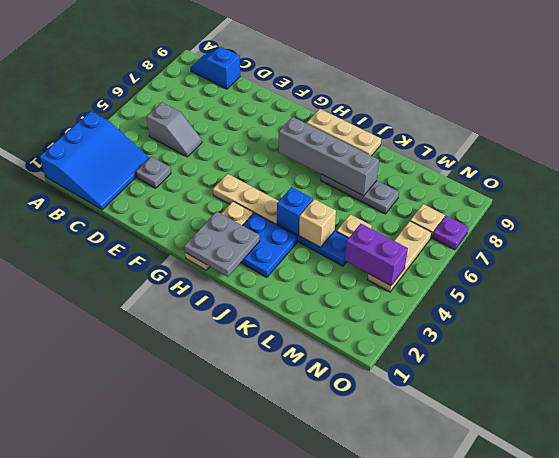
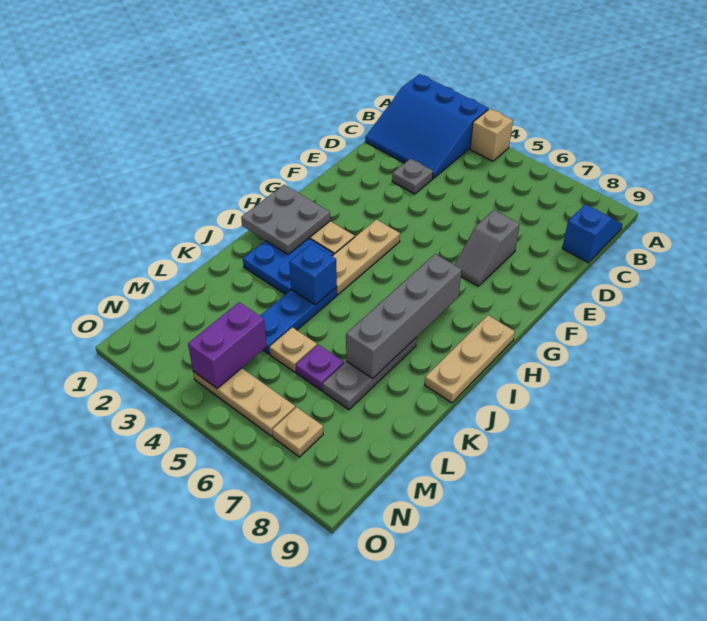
grey slope C5:D5 level 1 top C -> grey slope E7:F7 level 1 top E
tan brick K4 level 2 -> tan brick A4 level 1
purple plate O7 level 1 -> purple plate L6 level 1

